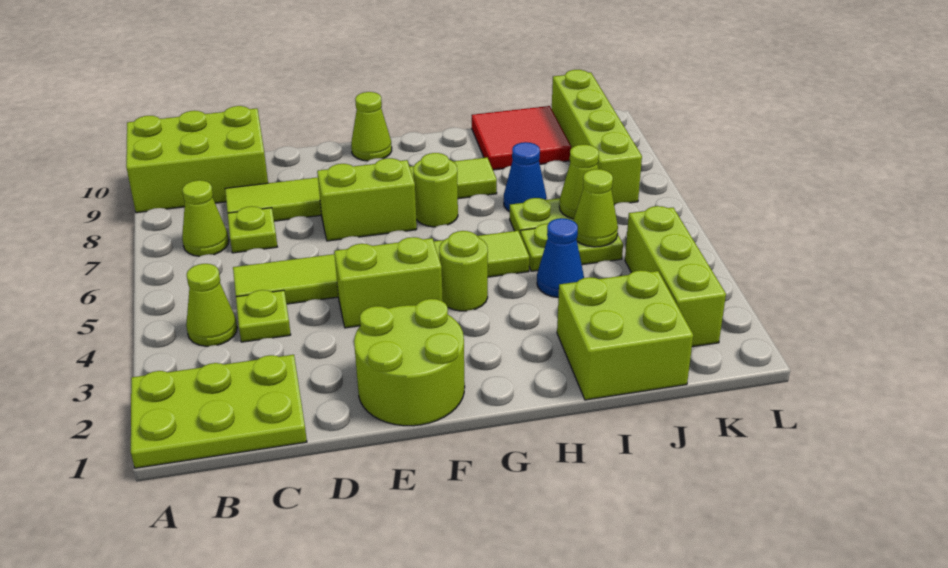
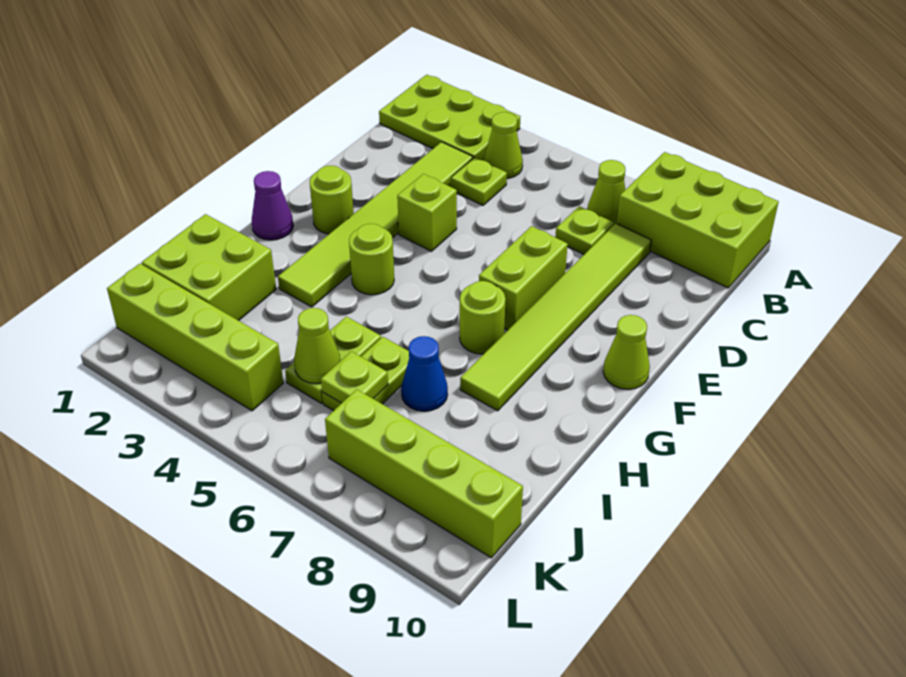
lime plate A1:C2 level 1 -> lime plate A1:B3 level 1
lime brick A9:C10 level 1 -> lime brick A8:B10 level 1
lime tile C5:H5 level 1 -> lime tile C3:H3 level 1
lime round brick E1:F2 level 1 -> lime round brick F2 level 1
lime brick E4:F4 level 1 -> lime brick E4 level 1
none -> purple cone G1 level 1
blue cone I4 level 1 -> none
red tile I9:J10 level 1 -> none
lime cone J6 level 2 -> lime plate J6 level 2
lime brick K2:K4 level 1 -> lime brick K1:K4 level 1

